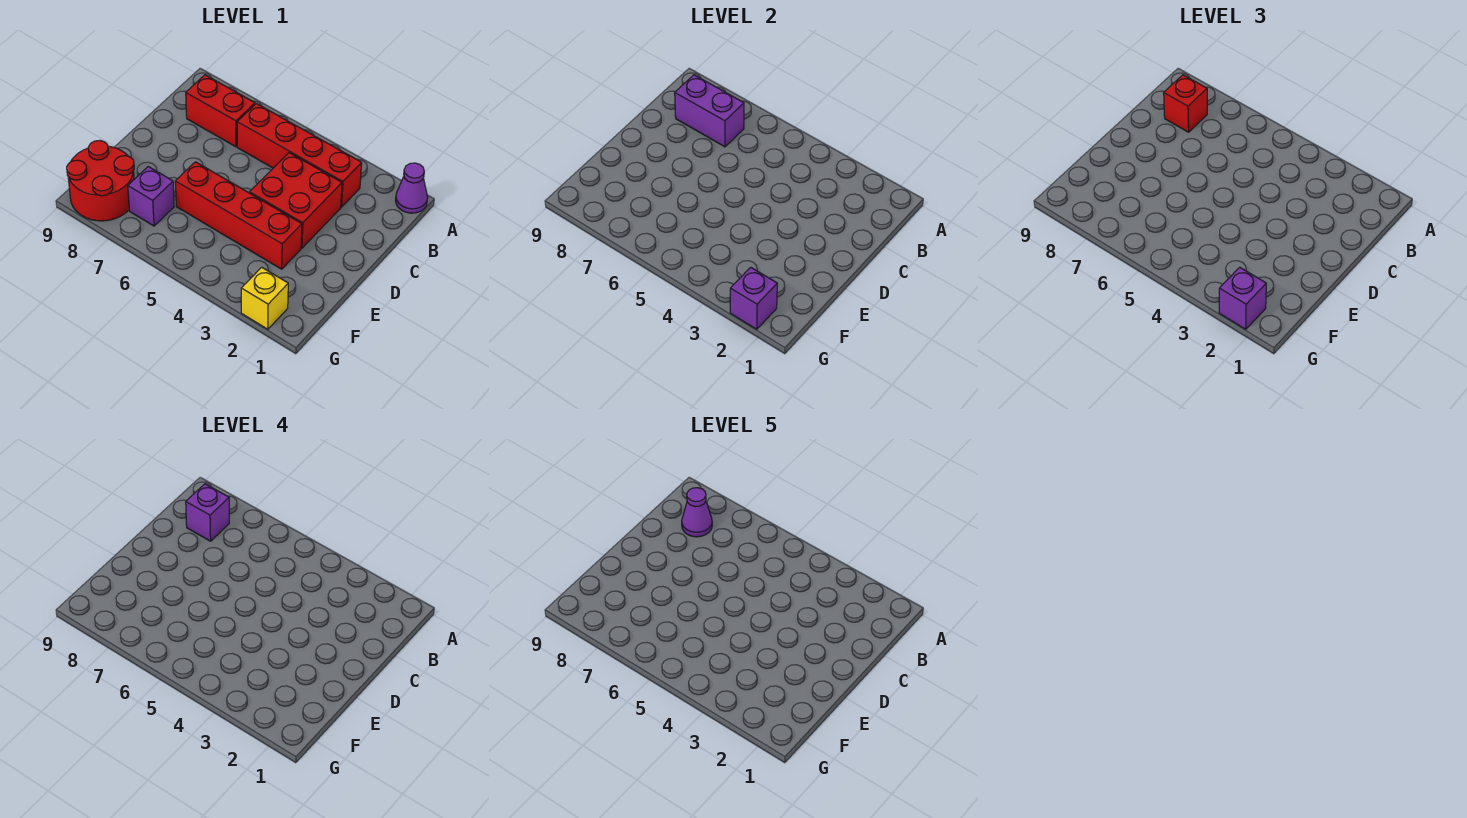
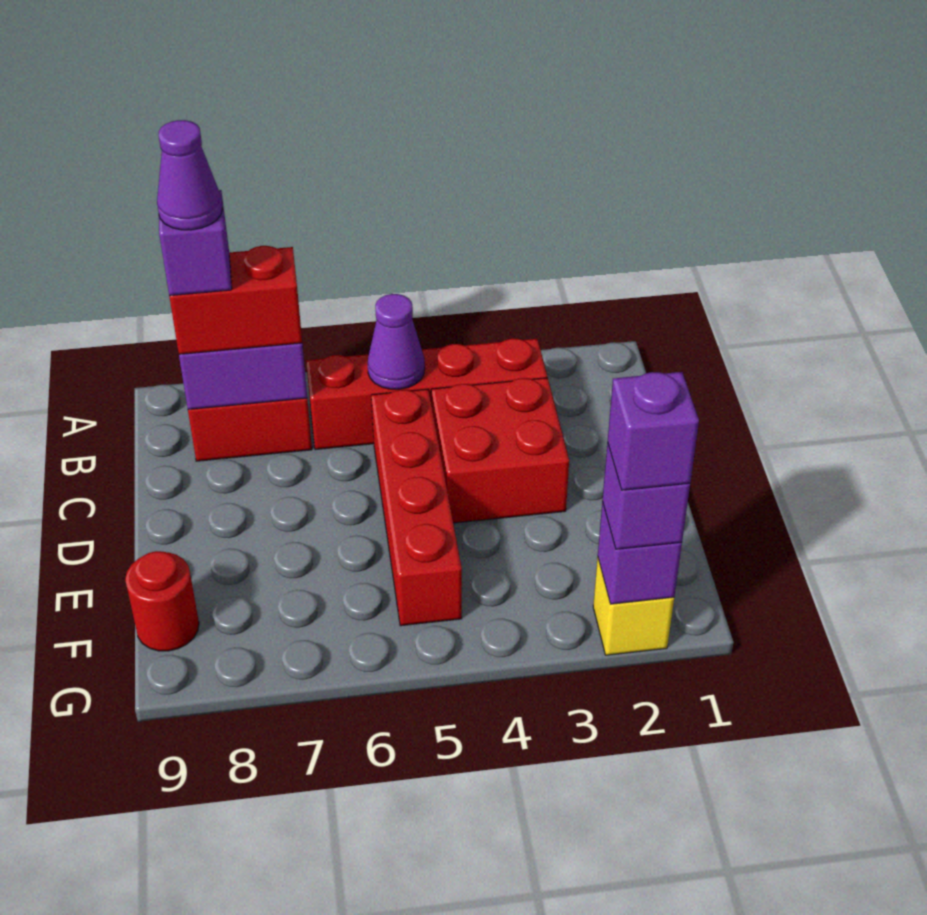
purple cone A1 level 1 -> purple cone B5 level 2
red brick B8 level 3 -> red brick B7:B8 level 3
red brick E3:E6 level 1 -> red brick C5:F5 level 1
purple brick F7 level 1 -> purple brick G2 level 4
red round brick F8:G9 level 1 -> red round brick F9 level 1

